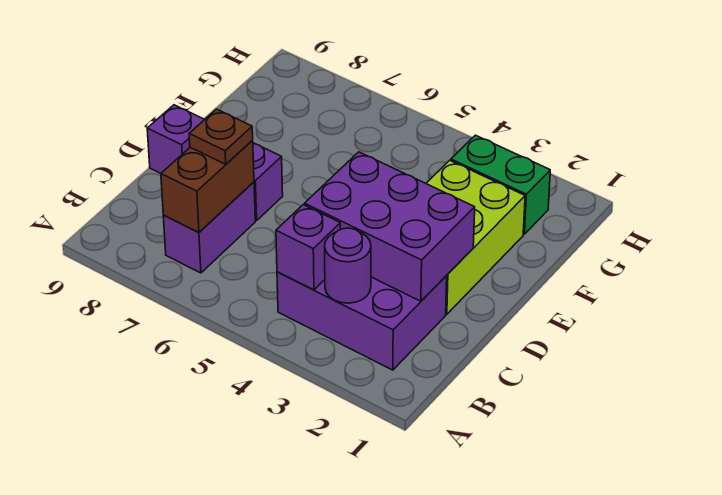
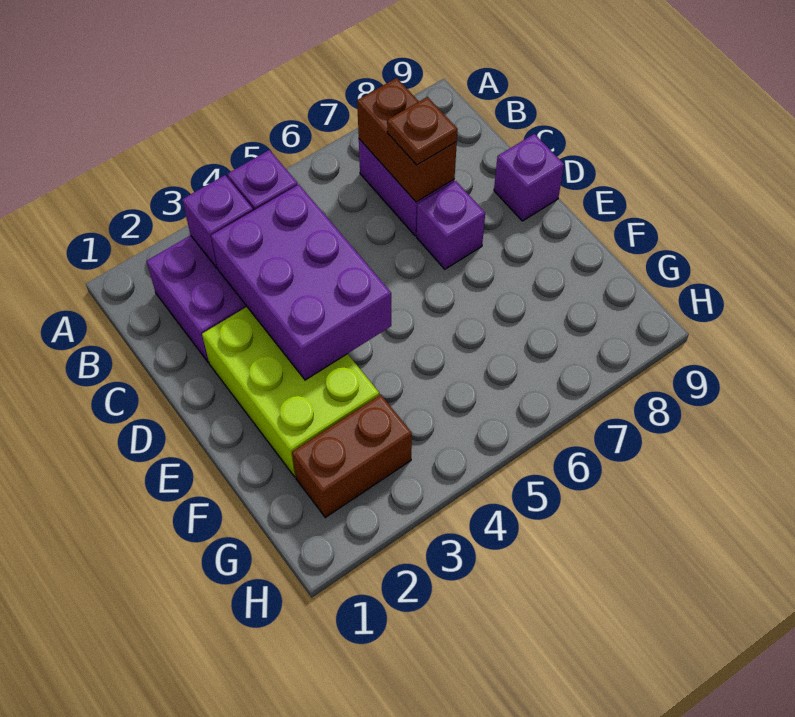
purple round brick B3 level 2 -> purple brick B3 level 2
purple brick C2:D4 level 2 -> purple brick C3:E4 level 2
green brick G2:G3 level 1 -> brown brick G2:G3 level 1

